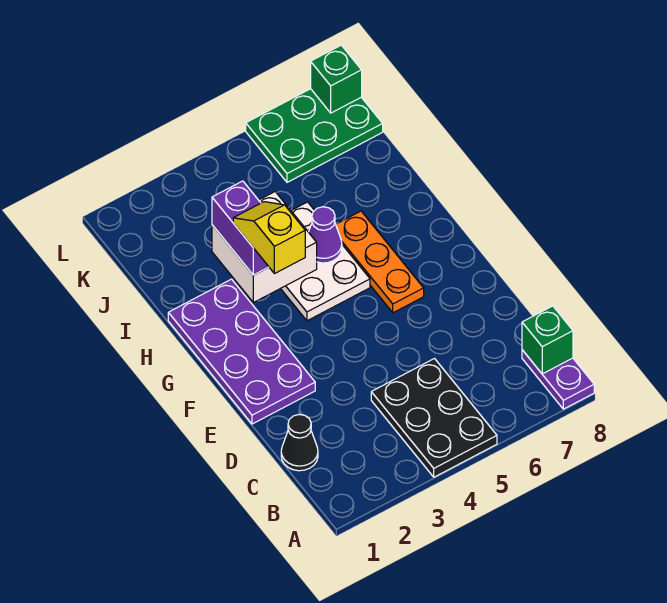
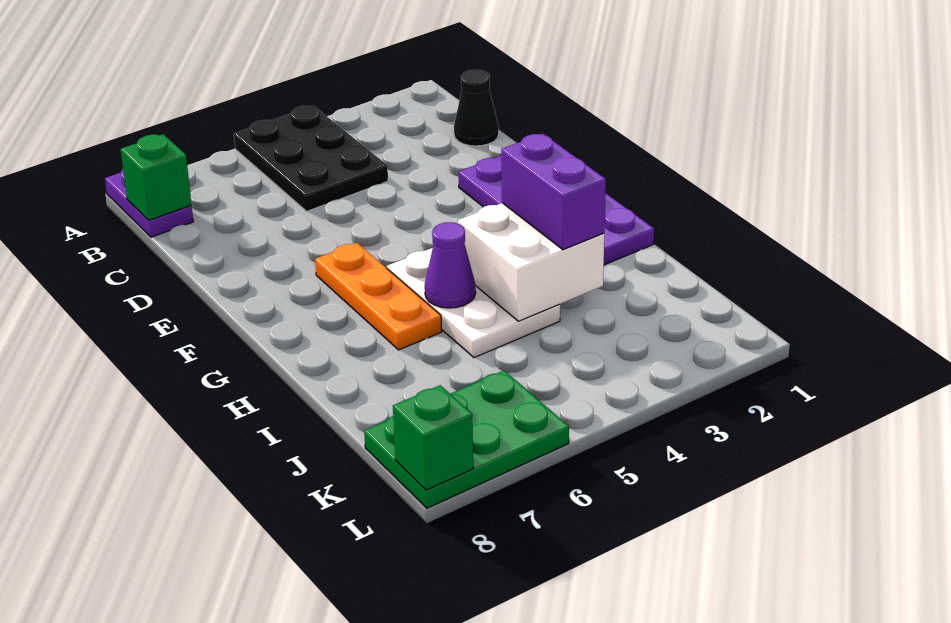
yellow slope G3:H3 level 4 top G -> none

